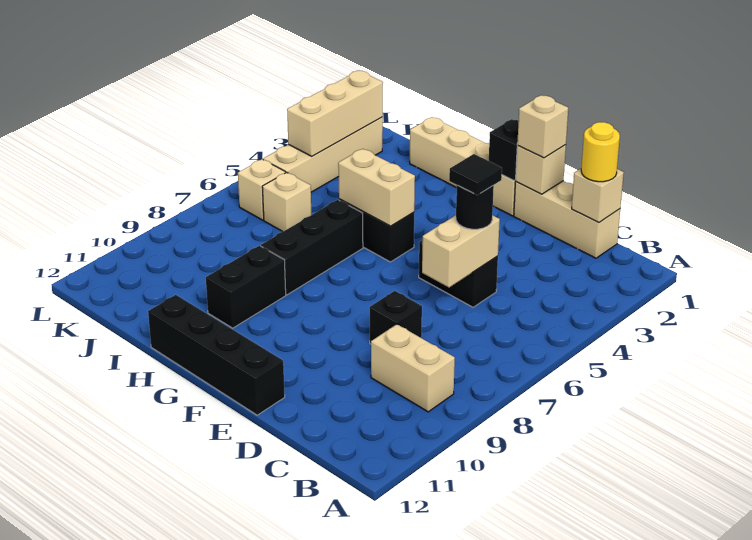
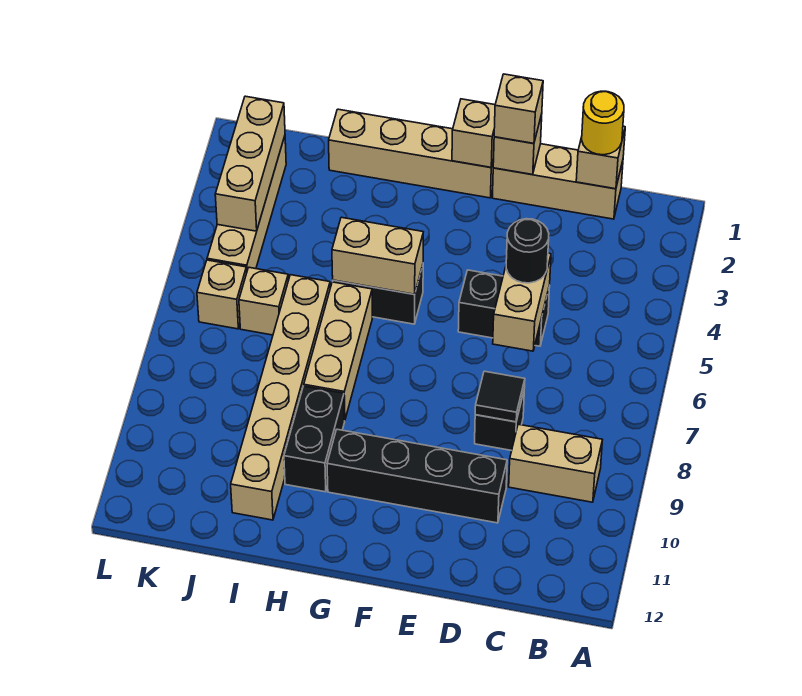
black tile D5 level 4 -> black tile D8 level 2
black brick E12:H12 level 1 -> black brick D10:G10 level 1
black brick F1 level 2 -> tan brick F1 level 2
black brick H6:H8 level 1 -> tan brick H6:H8 level 1
none -> tan brick I6:I11 level 1

